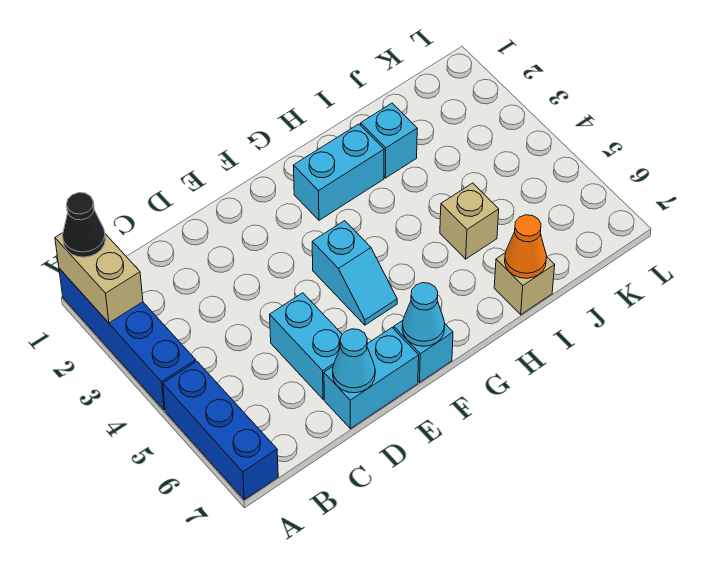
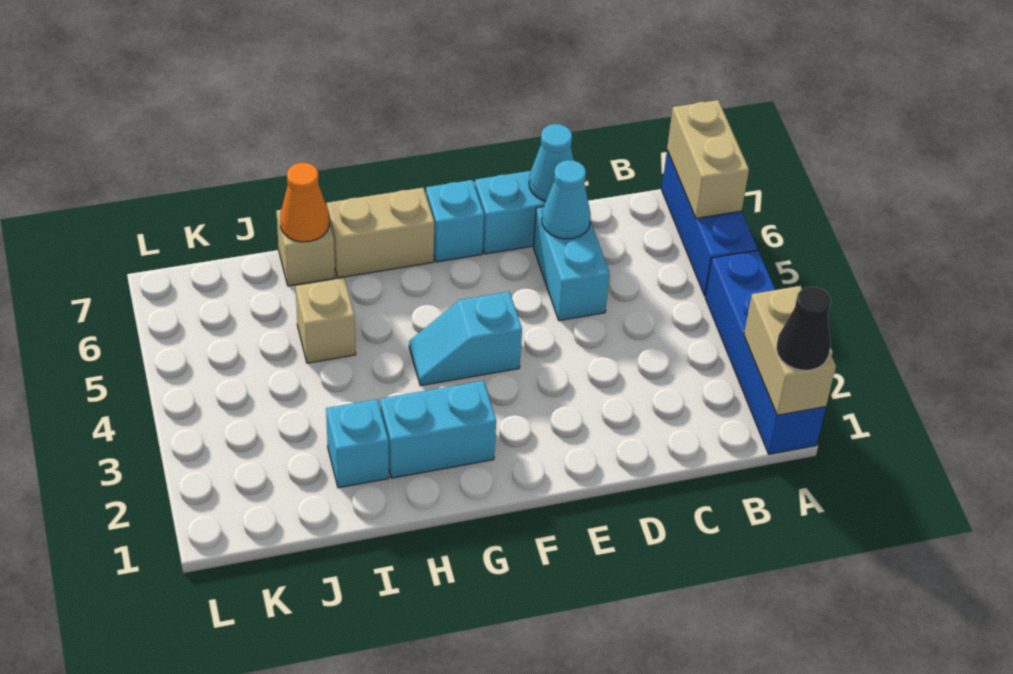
none -> tan brick A6:A7 level 2
cyan slope F4:F5 level 1 top 4 -> cyan slope F4:G4 level 1 top F
cyan cone F7 level 2 -> cyan cone D6 level 2
none -> tan brick G7:H7 level 1

